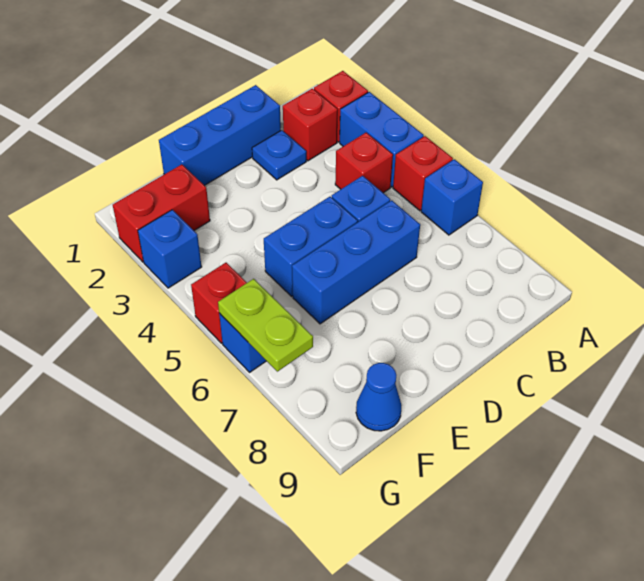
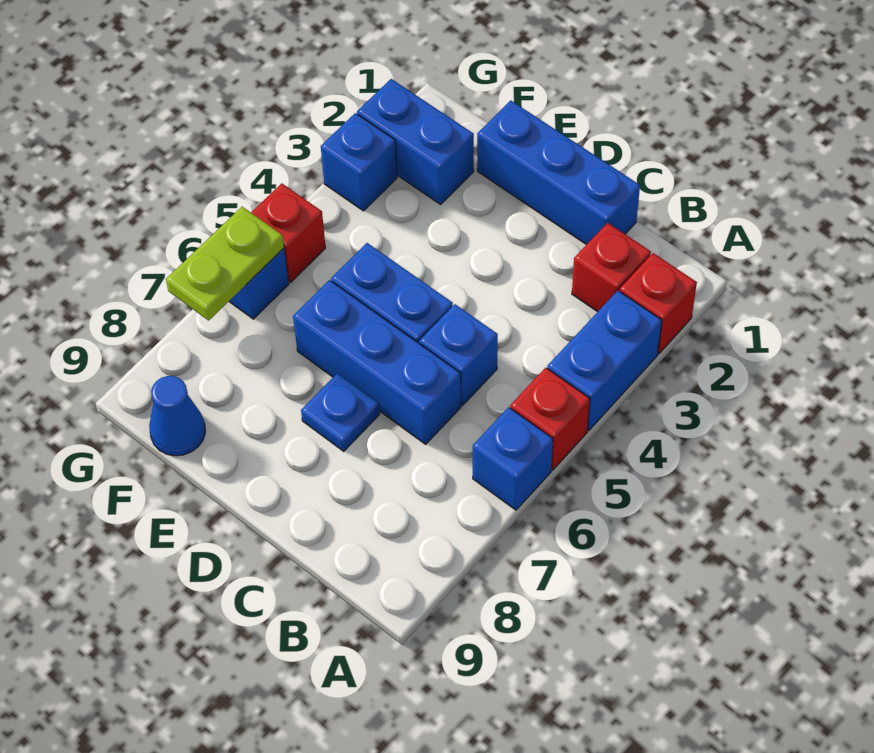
red brick B4 level 1 -> none
blue plate C2 level 1 -> blue plate D7 level 1
red brick F2:G2 level 1 -> blue brick F2:G2 level 1

